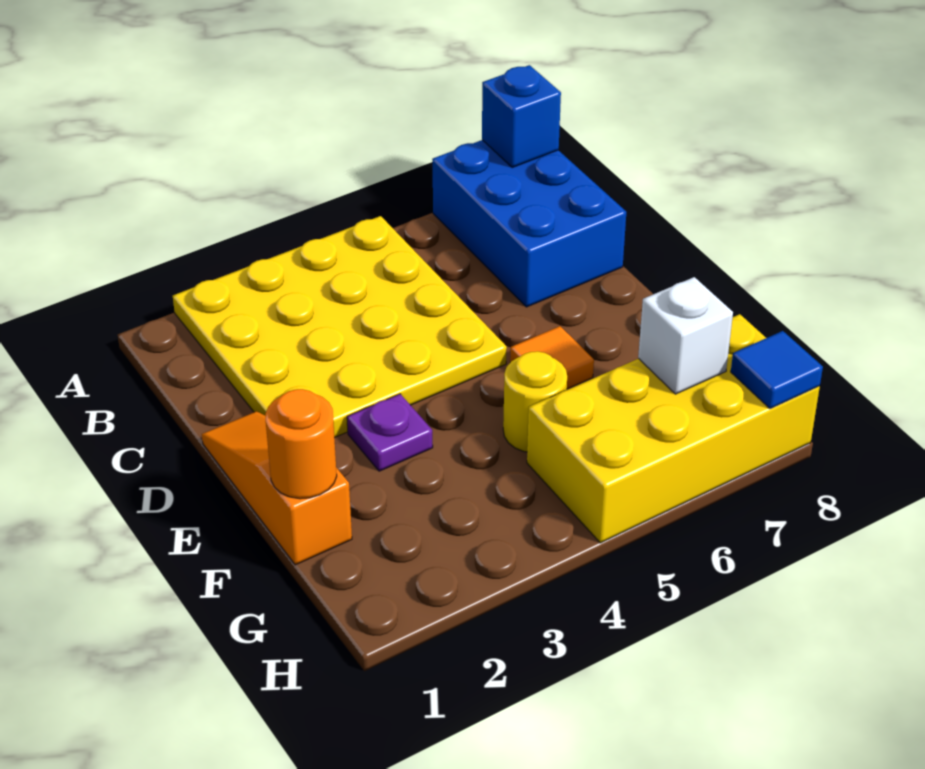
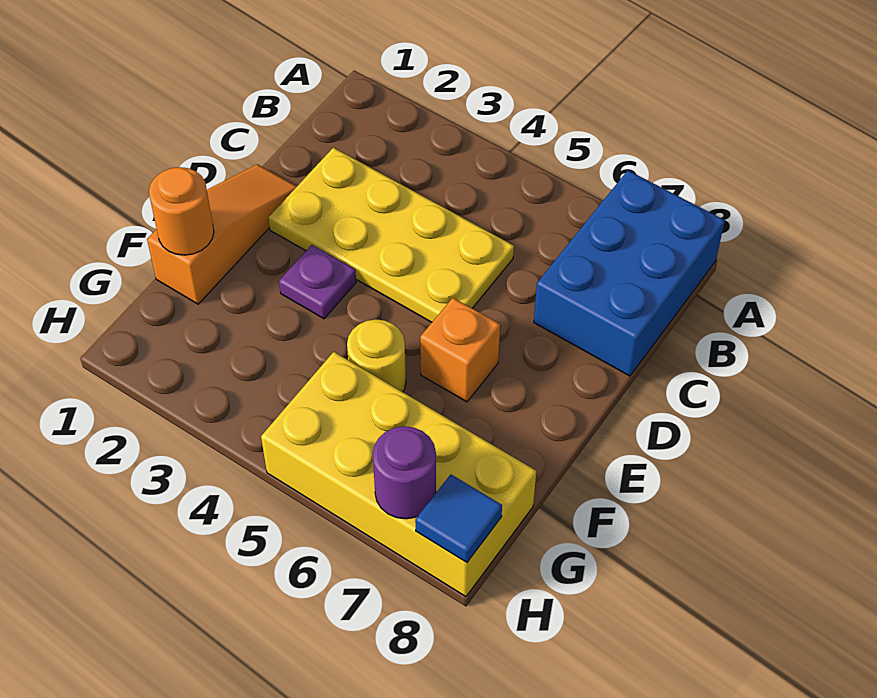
yellow plate A2:D5 level 1 -> yellow plate C2:D5 level 1
blue brick A8 level 2 -> none
orange tile E6 level 1 -> orange brick E6 level 1
white brick G7 level 2 -> none
none -> purple round brick H7 level 2

